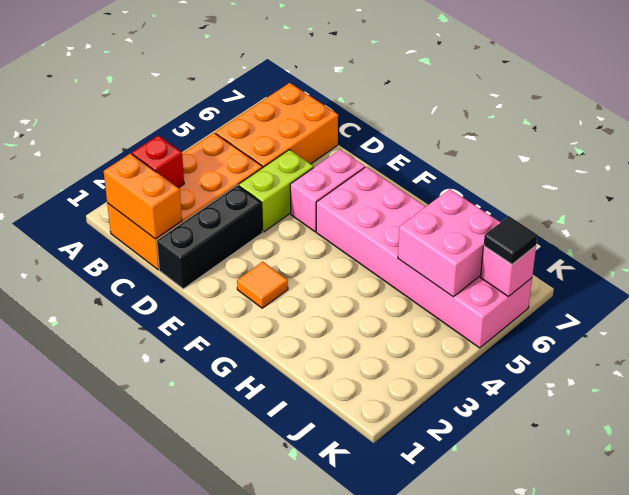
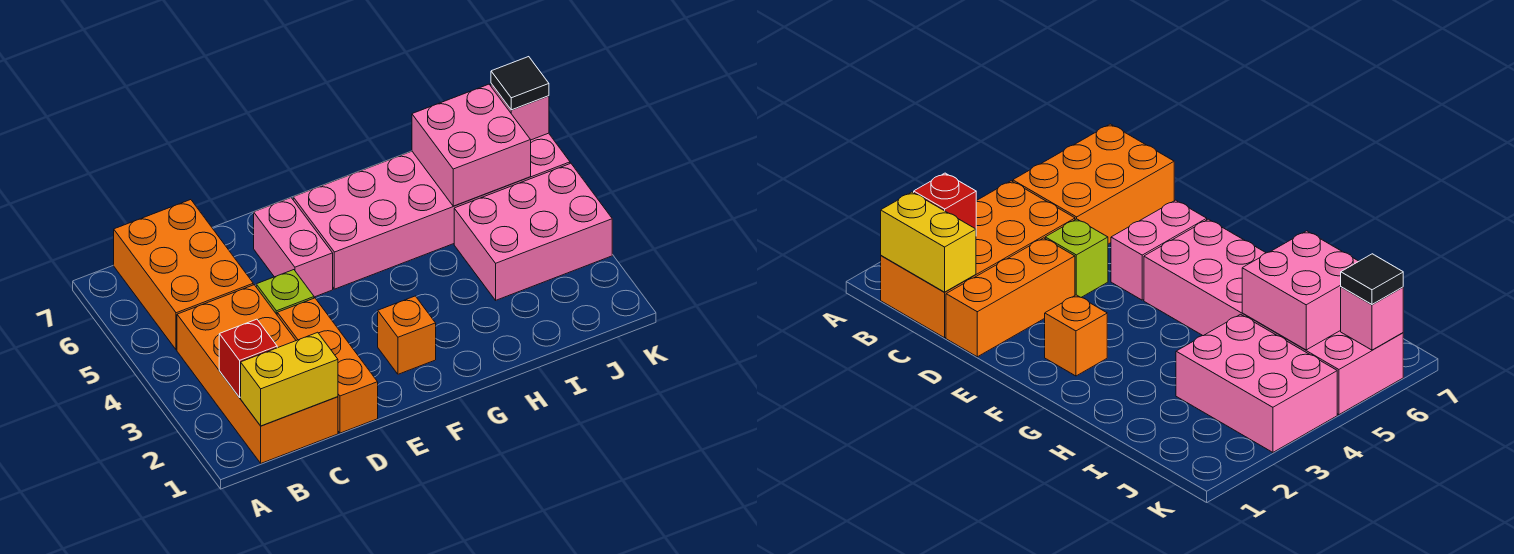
orange brick B1:C1 level 2 -> yellow brick B1:C1 level 2
black brick D1:D3 level 1 -> orange brick D1:D3 level 1
lime brick D4:D5 level 1 -> lime brick D4 level 1
orange tile F2 level 1 -> orange brick F2 level 1
none -> pink brick I3:K4 level 1

